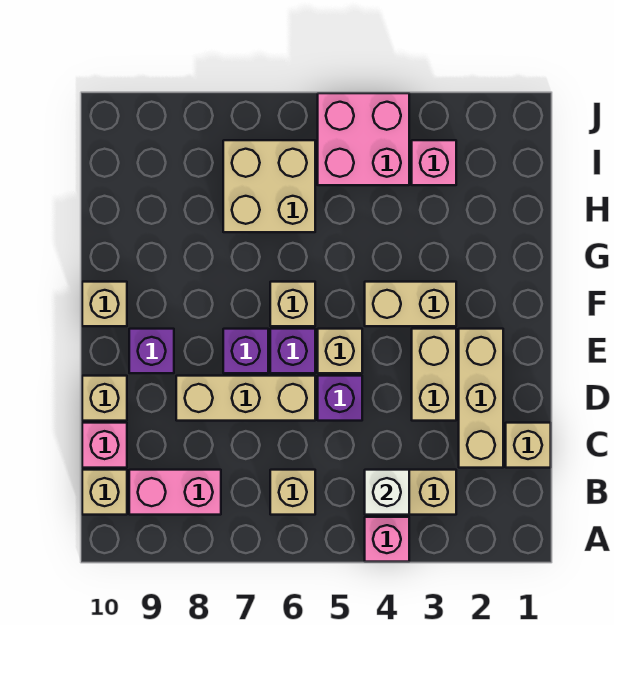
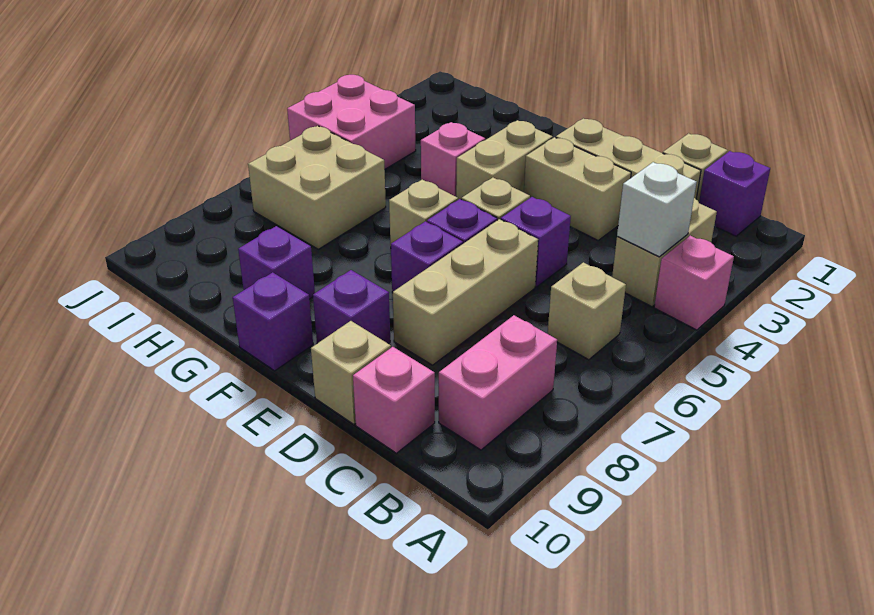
none -> purple brick B1 level 1
tan brick B10 level 1 -> none
tan brick F10 level 1 -> purple brick F10 level 1
none -> purple brick G9 level 1
pink brick I3 level 1 -> pink brick G4 level 1

